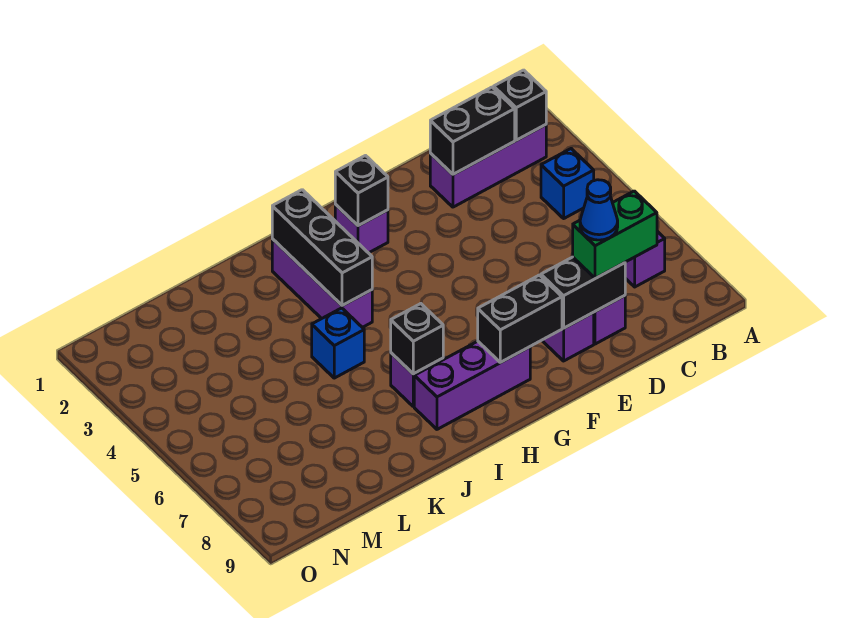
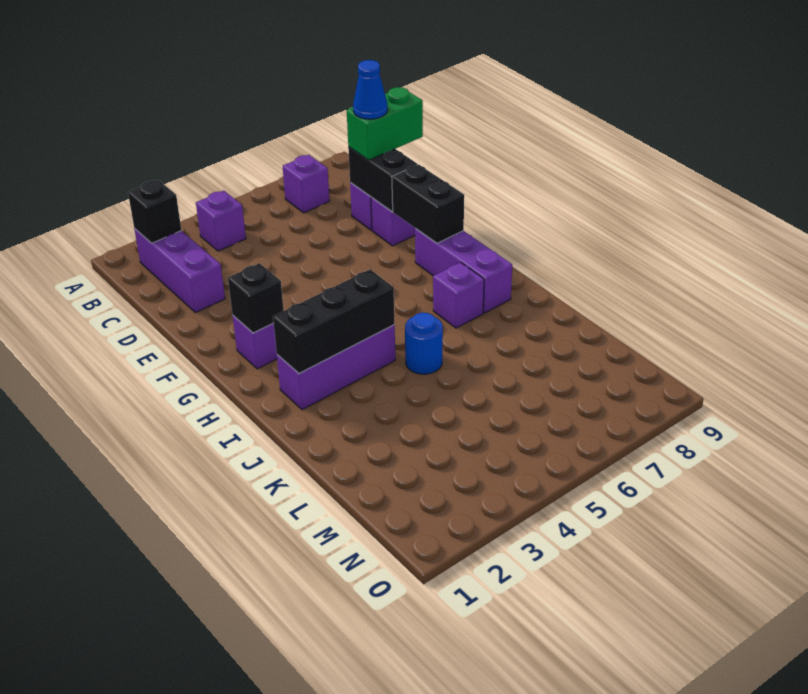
blue brick B4 level 1 -> purple brick B4 level 1
black brick C2:D2 level 2 -> none
green brick C8:D8 level 3 -> green brick D8:D9 level 3
black brick I7 level 2 -> none
blue brick J5 level 1 -> blue round brick J5 level 1

